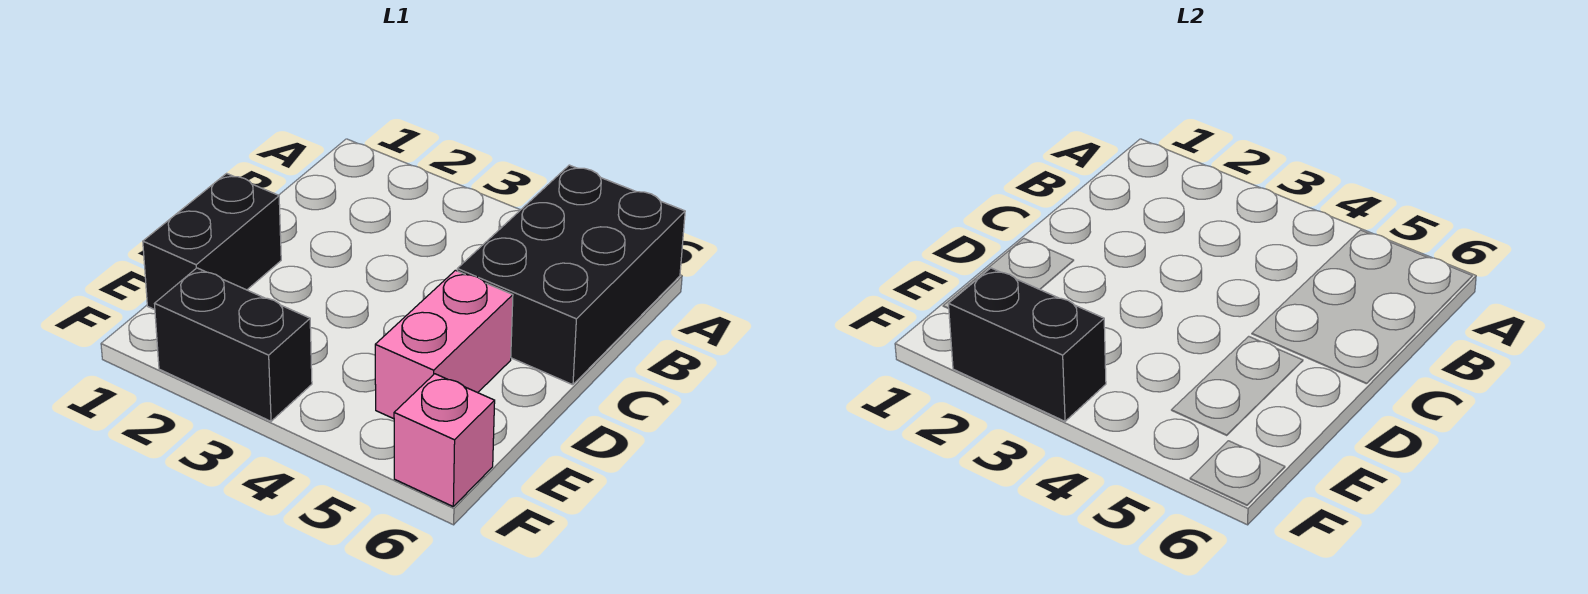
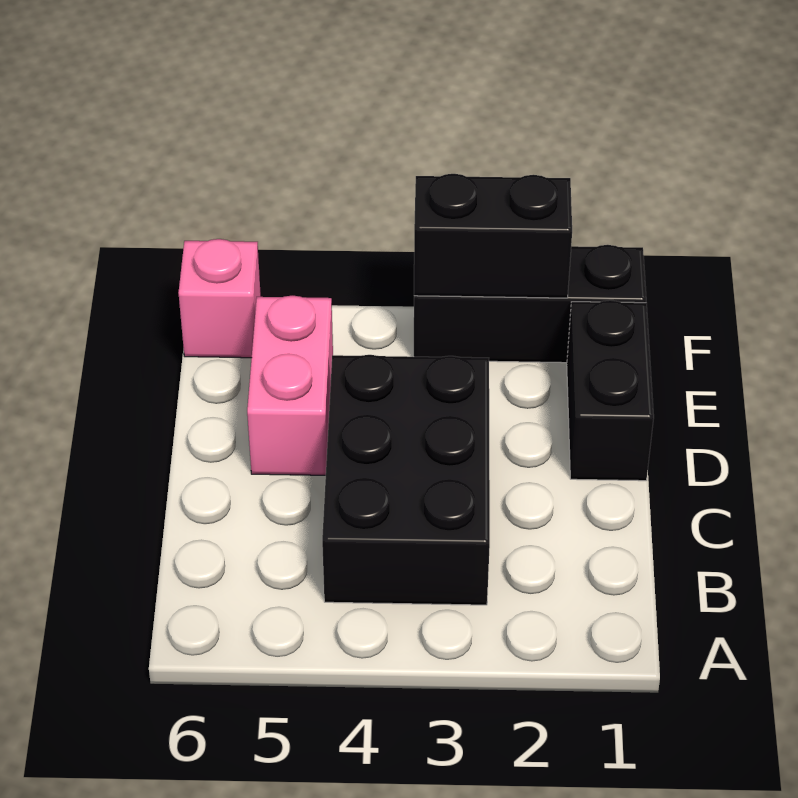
black brick A5:C6 level 1 -> black brick B3:D4 level 1
black brick F2:F3 level 1 -> black brick F1:F3 level 1

